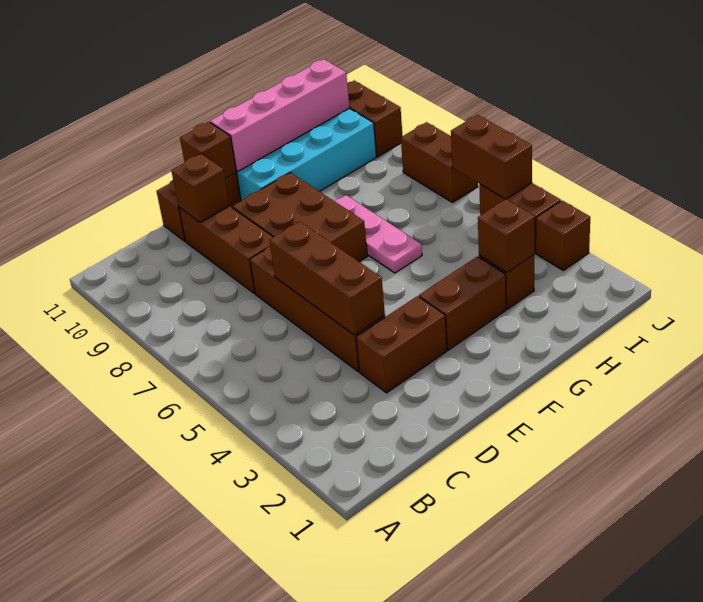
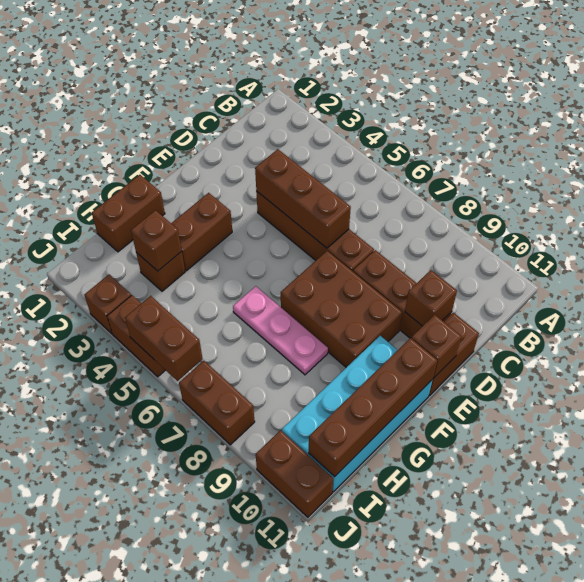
brown brick D3:E3 level 1 -> brown brick G1:H1 level 1
pink brick F11:I11 level 2 -> brown brick F11:I11 level 2

